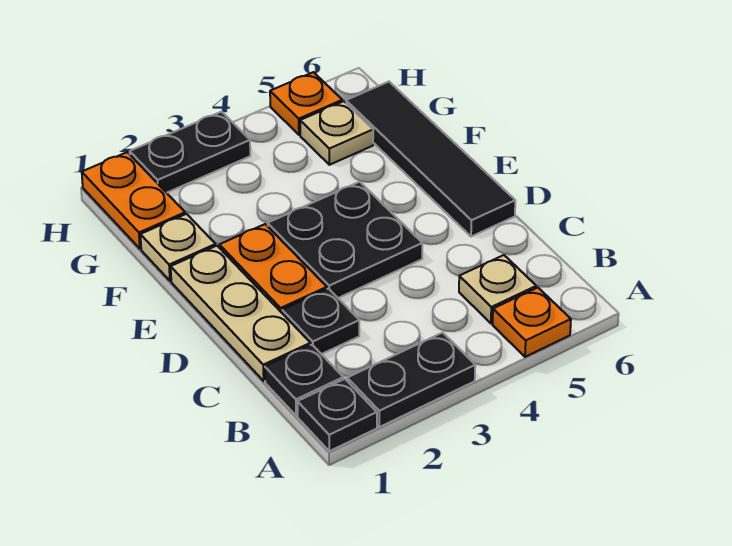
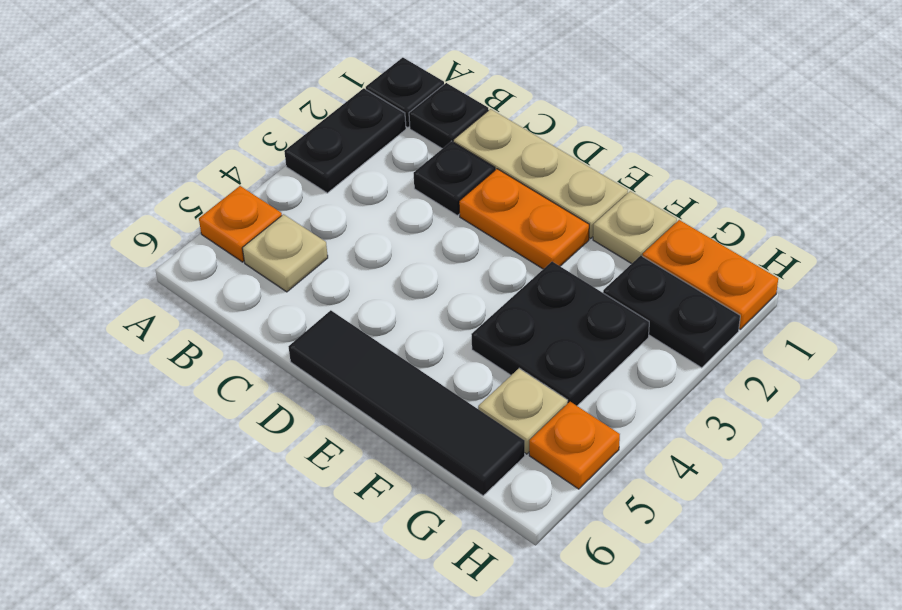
black plate D3:E4 level 1 -> black plate F3:G4 level 1
black plate H2:H3 level 1 -> black plate G2:H2 level 1

